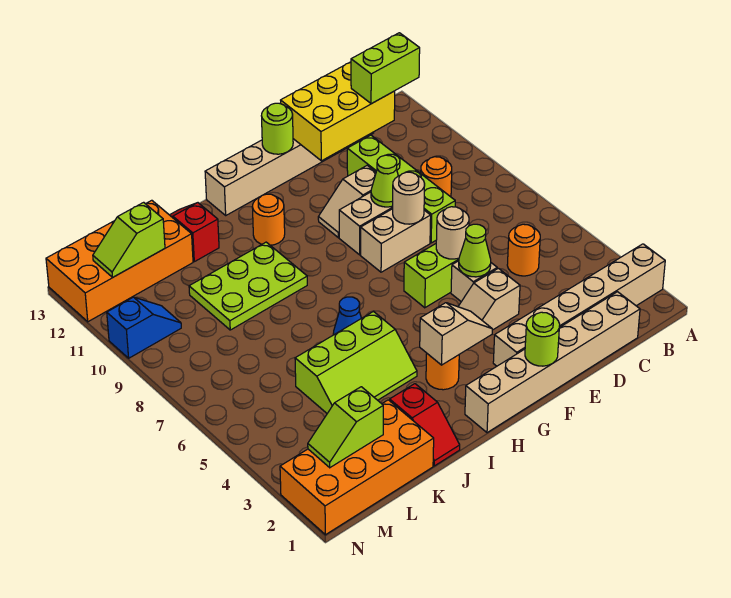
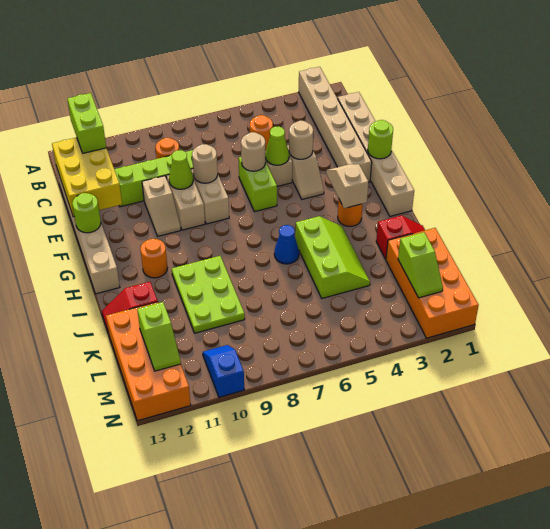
none -> tan round brick E4 level 2

